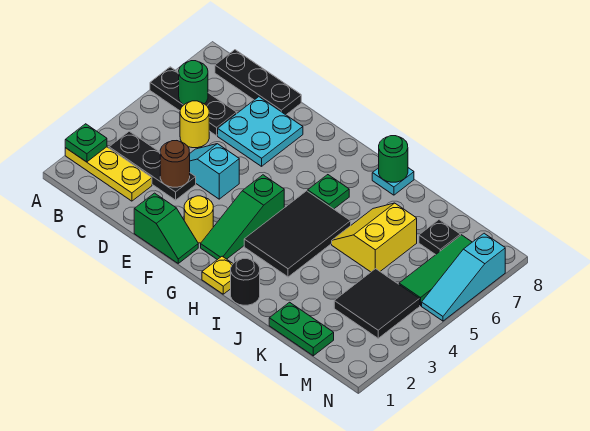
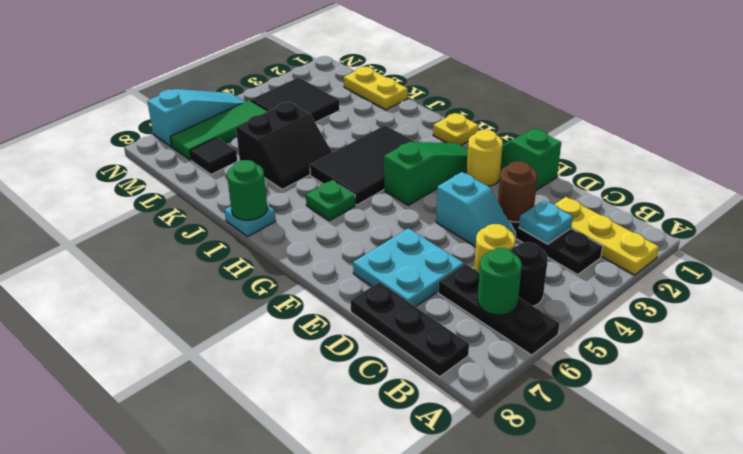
green plate A2 level 2 -> none
none -> cyan plate C3 level 2
black round brick I1 level 1 -> black round brick B5 level 1
yellow slope J5:K6 level 1 top K -> black slope J5:K6 level 1 top K
green plate K1:L1 level 1 -> yellow plate K1:L1 level 1
black plate L7 level 1 -> black tile L7 level 1

